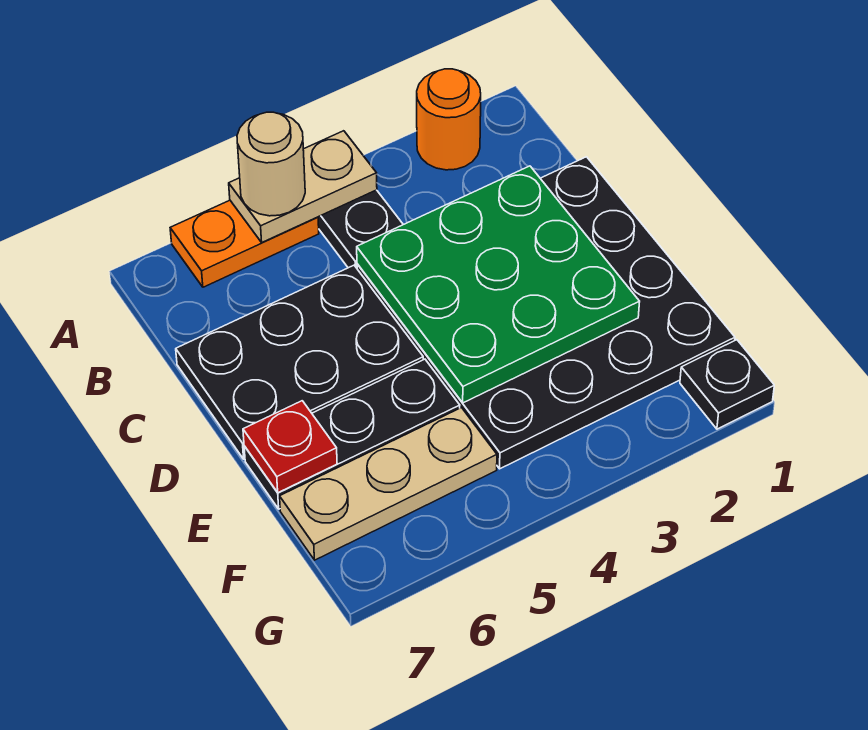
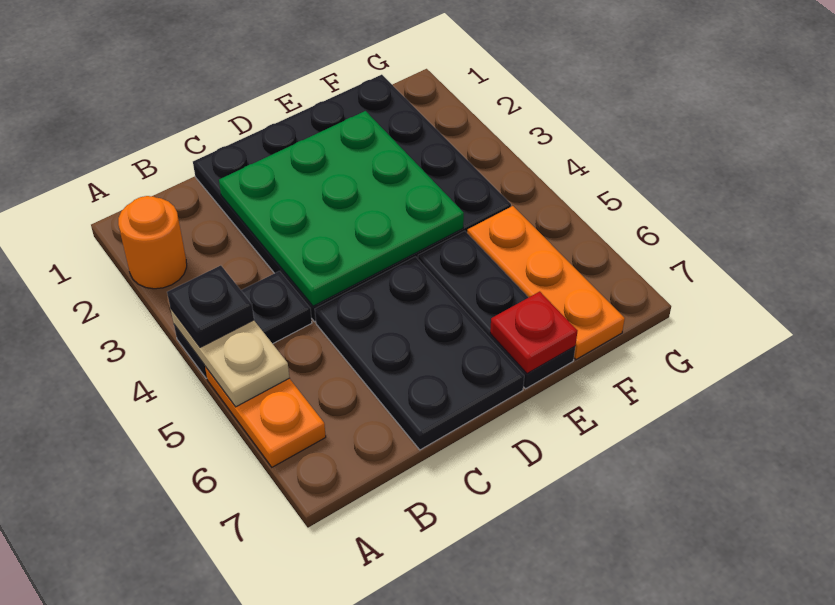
tan round brick A5 level 3 -> none
tan plate F5:F7 level 1 -> orange plate F5:F7 level 1
black plate G1 level 1 -> black plate A4 level 3

